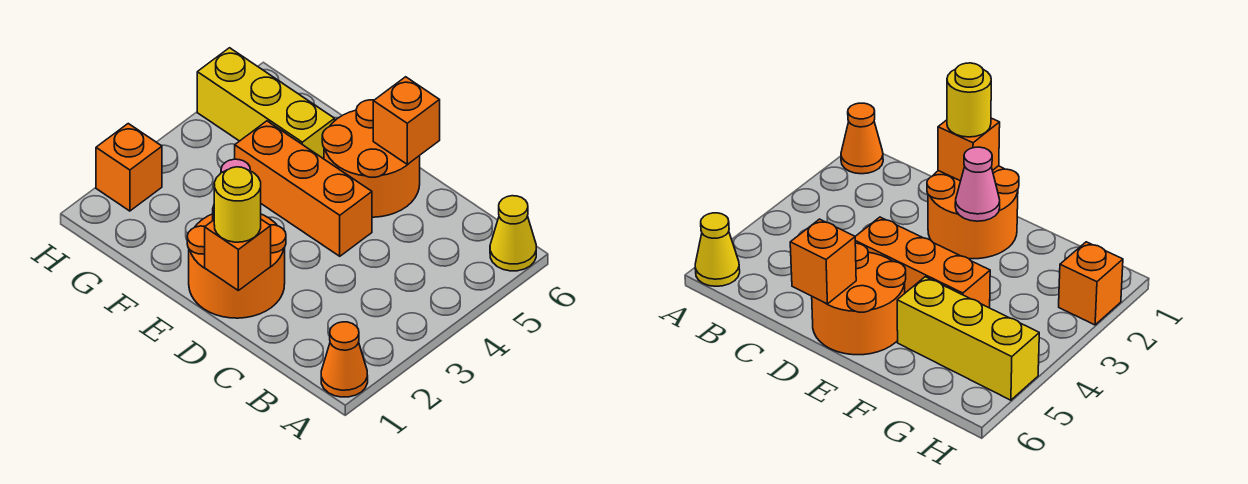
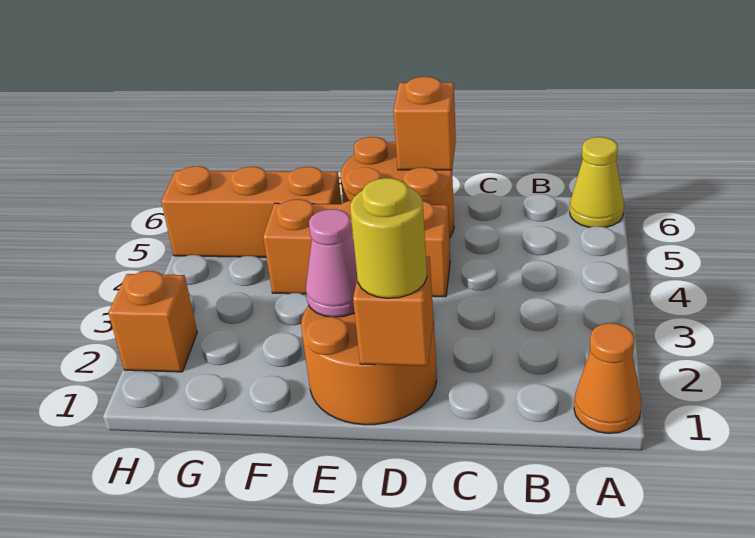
yellow brick F5:H5 level 1 -> orange brick F5:H5 level 1

